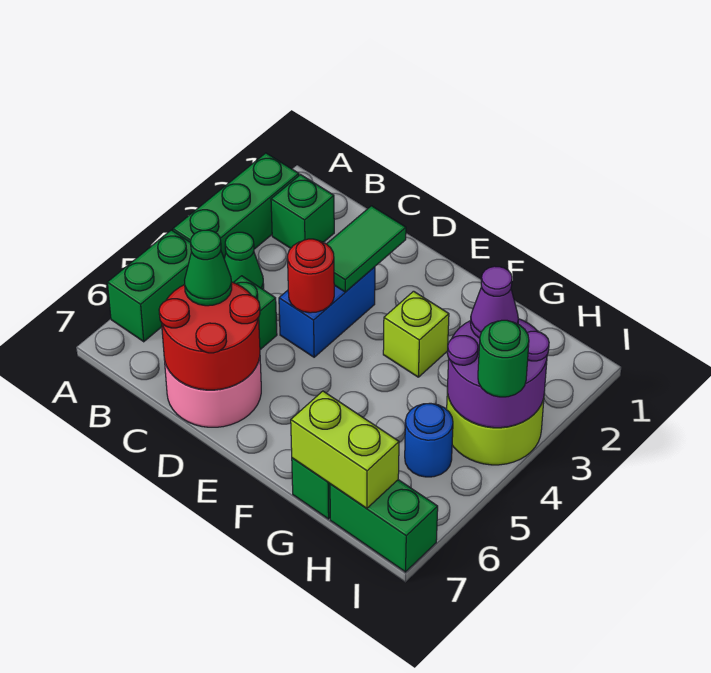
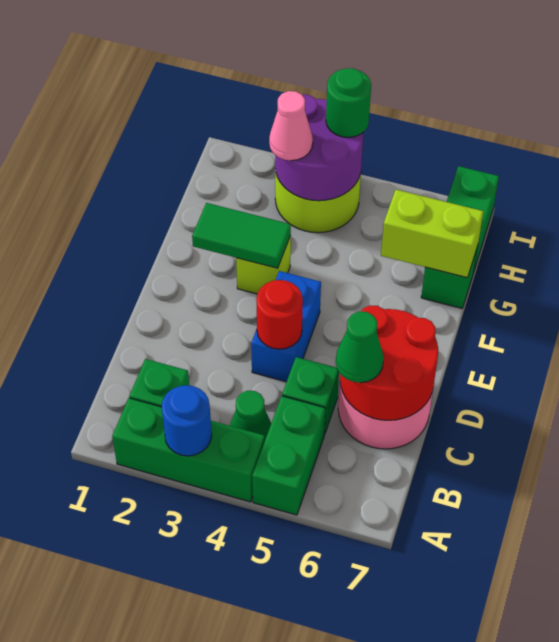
green brick A5:A6 level 1 -> green brick A5:B5 level 1
green tile D2:D3 level 2 -> green tile F2:F3 level 2
blue brick D3:D4 level 1 -> blue brick D4:E4 level 1
lime brick G7:H7 level 2 -> lime brick G6:G7 level 2
purple cone H3 level 3 -> pink cone H3 level 3
blue round brick H5 level 1 -> blue round brick A3 level 2

